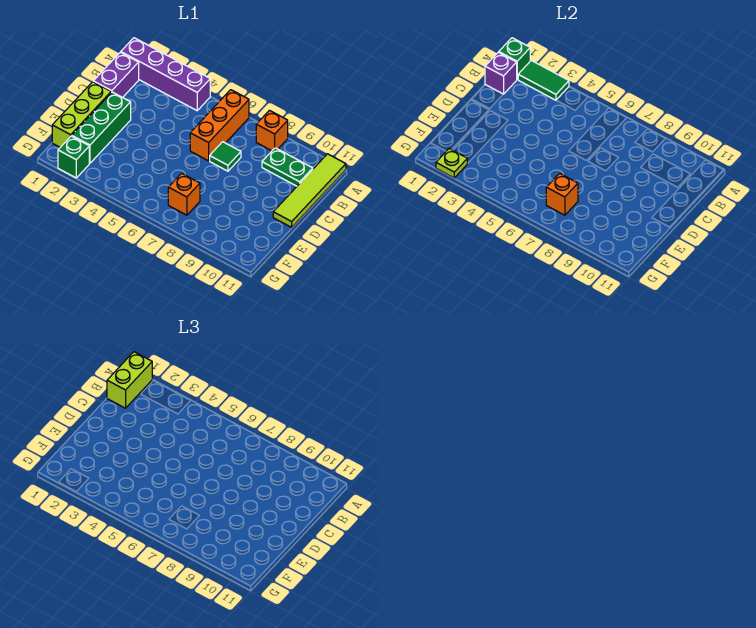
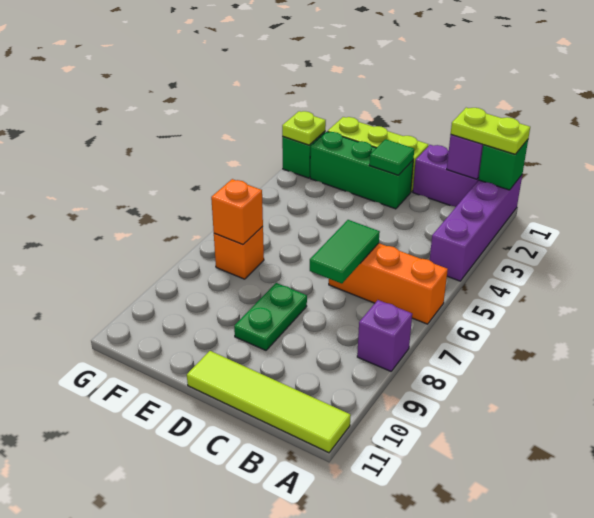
lime brick A1:B1 level 3 -> lime plate A1:B1 level 3
green tile A2:A3 level 2 -> green tile C6:C7 level 2
orange brick A8 level 1 -> purple brick A8 level 1
green plate B9:B10 level 1 -> green plate D8:D9 level 1
green tile C7 level 1 -> green tile D2 level 2

